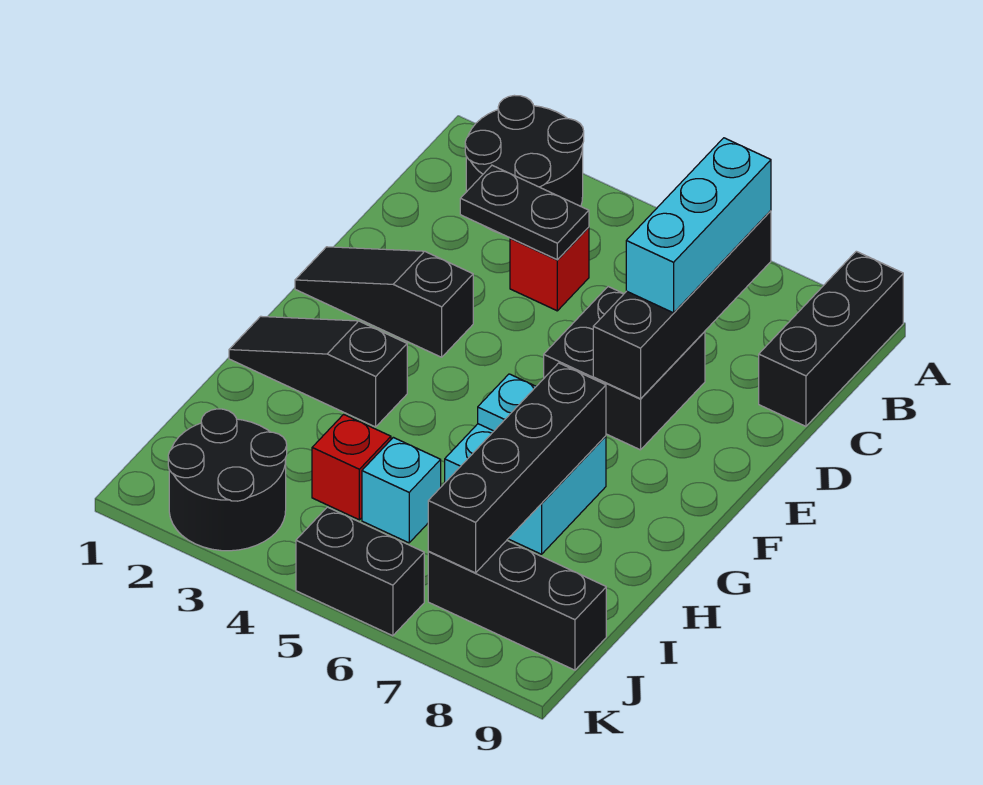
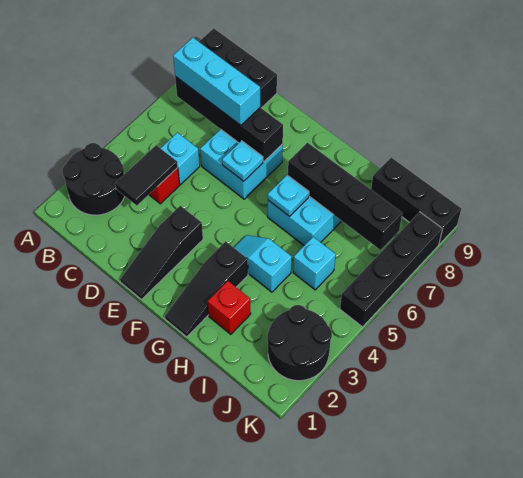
black plate C3:C4 level 2 -> black tile C3:C4 level 2
none -> cyan brick C5 level 1
black brick D6:E7 level 1 -> cyan brick D6:E7 level 1
none -> cyan plate E6 level 2
none -> cyan slope G4:H4 level 1 top H
red brick I4 level 1 -> red brick H2 level 1
black brick J7:J9 level 1 -> black brick I9:K9 level 1
black brick K5:K6 level 1 -> black brick K5:K8 level 1

